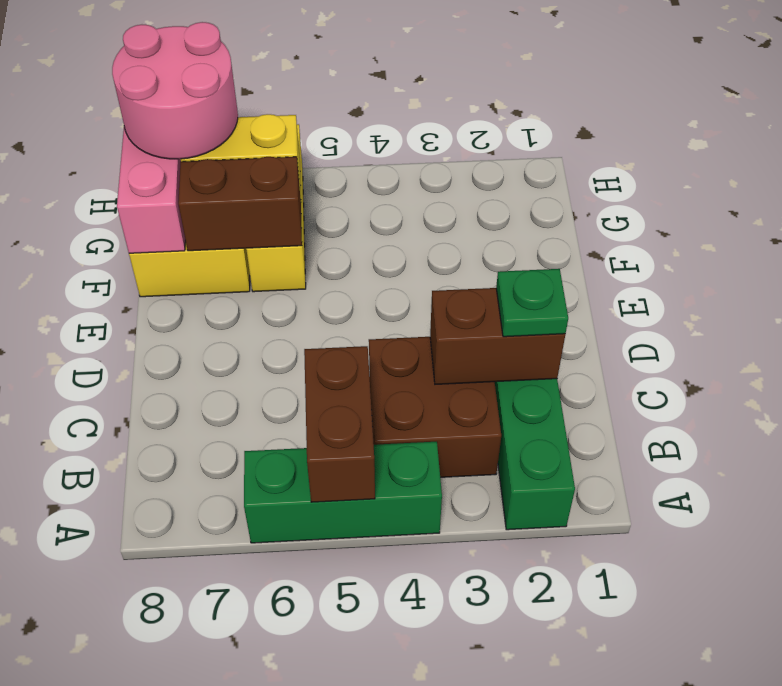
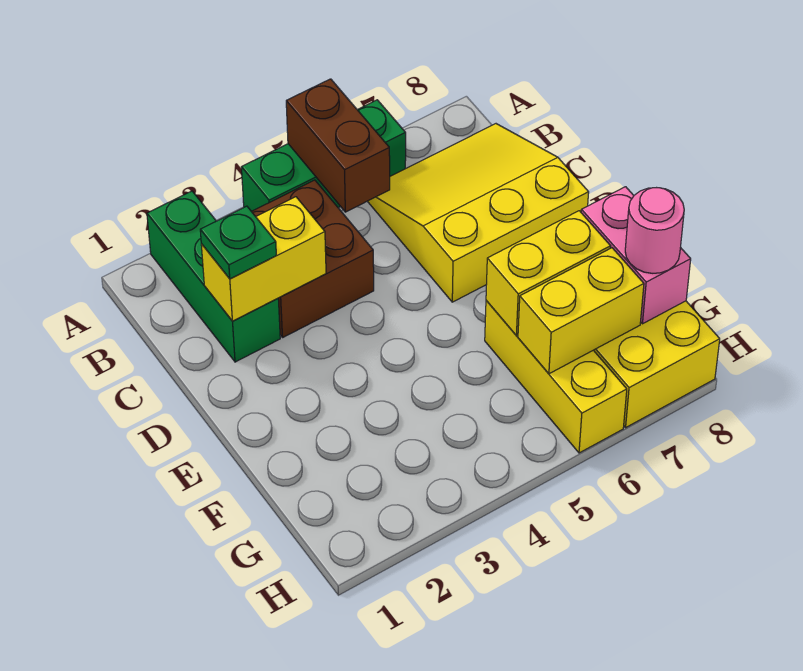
none -> yellow slope B6:D8 level 1 top D
brown brick C2:C3 level 2 -> yellow brick C2:C3 level 2
brown brick F6:F7 level 2 -> yellow brick F6:F7 level 2
pink round brick G7:H8 level 3 -> pink round brick G8 level 3

